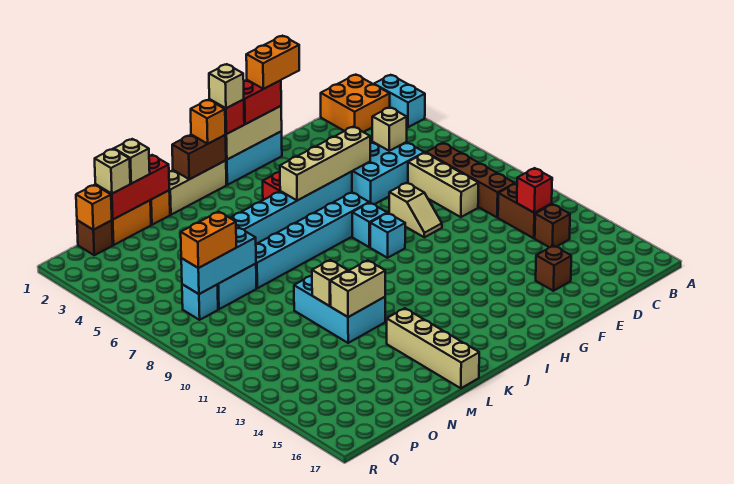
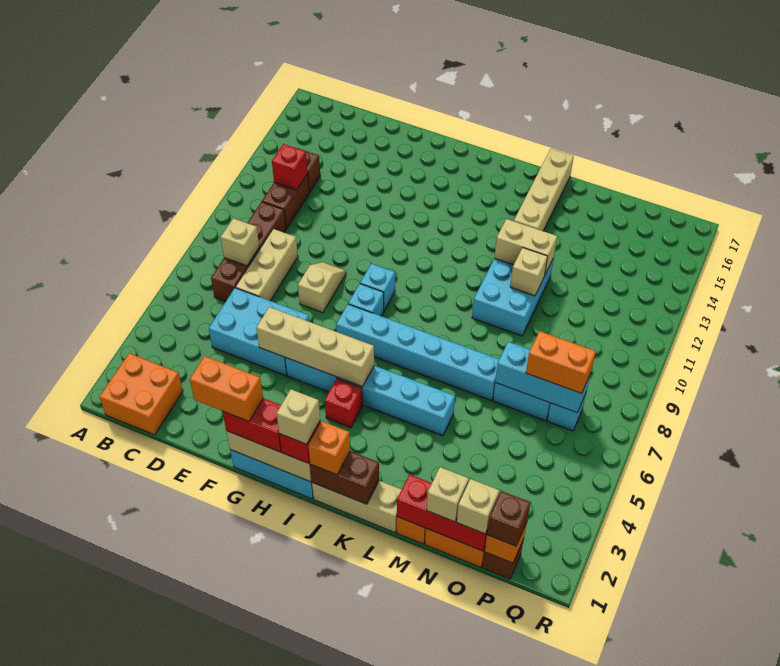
cyan brick A2:A3 level 1 -> none
tan brick D5 level 2 -> tan brick C8 level 2
brown brick E15 level 1 -> brown brick P1 level 3

